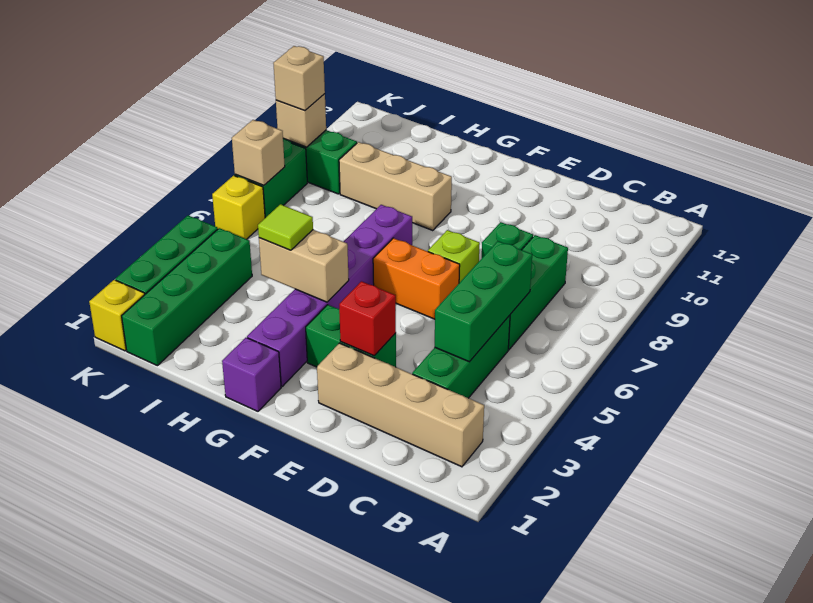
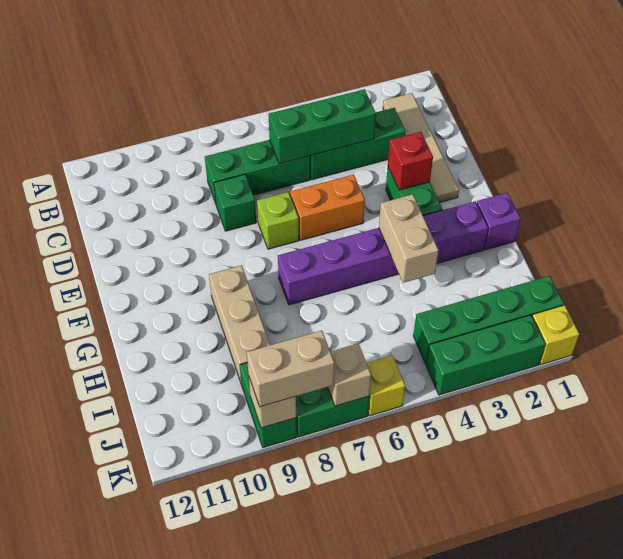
tan brick B2:E2 level 1 -> tan tile B2:E2 level 1
orange brick E6:F6 level 1 -> orange brick E5:E6 level 1
lime tile H4 level 3 -> none
tan brick K9 level 3 -> tan brick K8:K9 level 3

